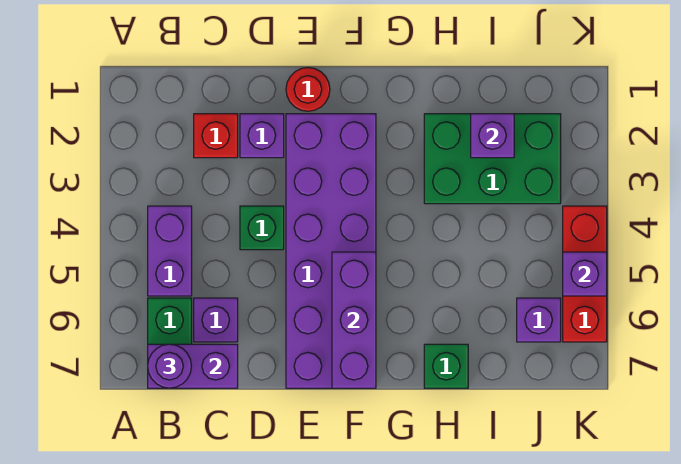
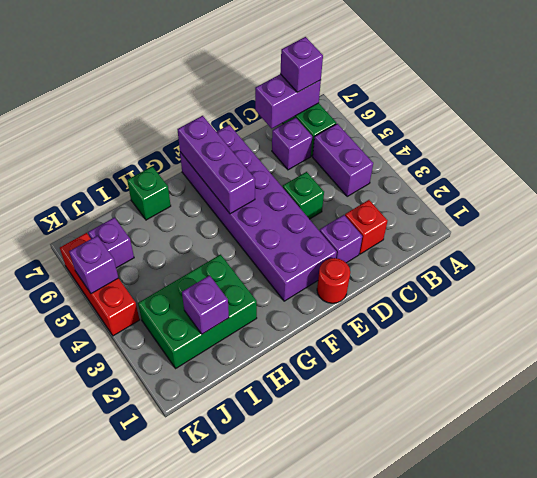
purple round brick B7 level 3 -> purple brick B7 level 3

